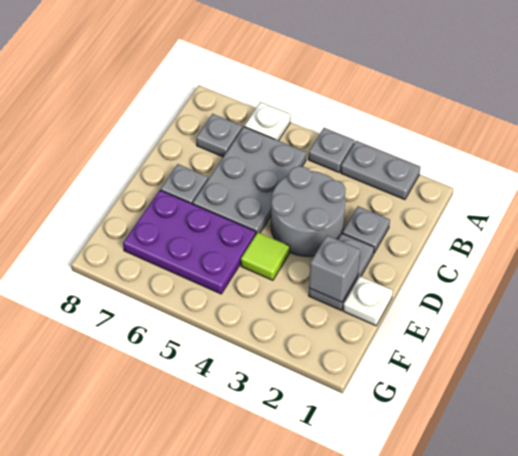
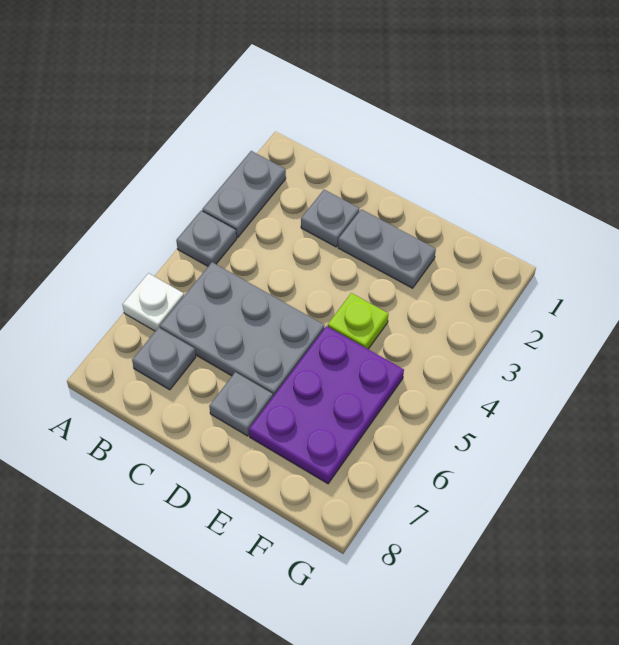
grey round brick C3:D4 level 1 -> none
white plate E1 level 1 -> none
grey brick E2 level 2 -> none
lime tile E4 level 1 -> lime plate E4 level 1

